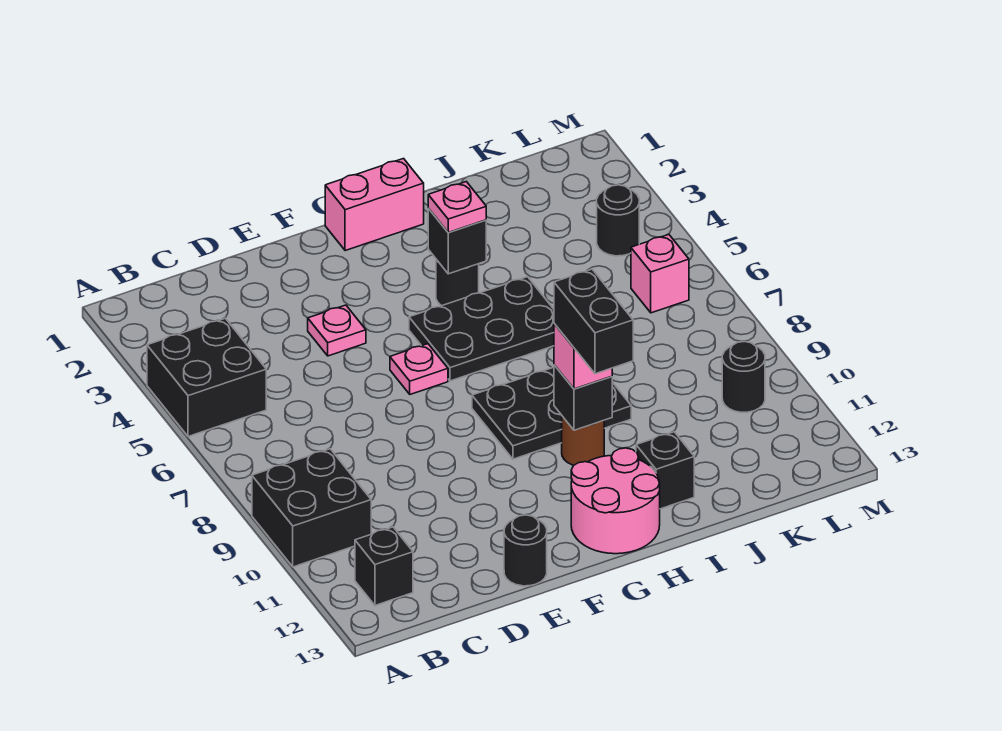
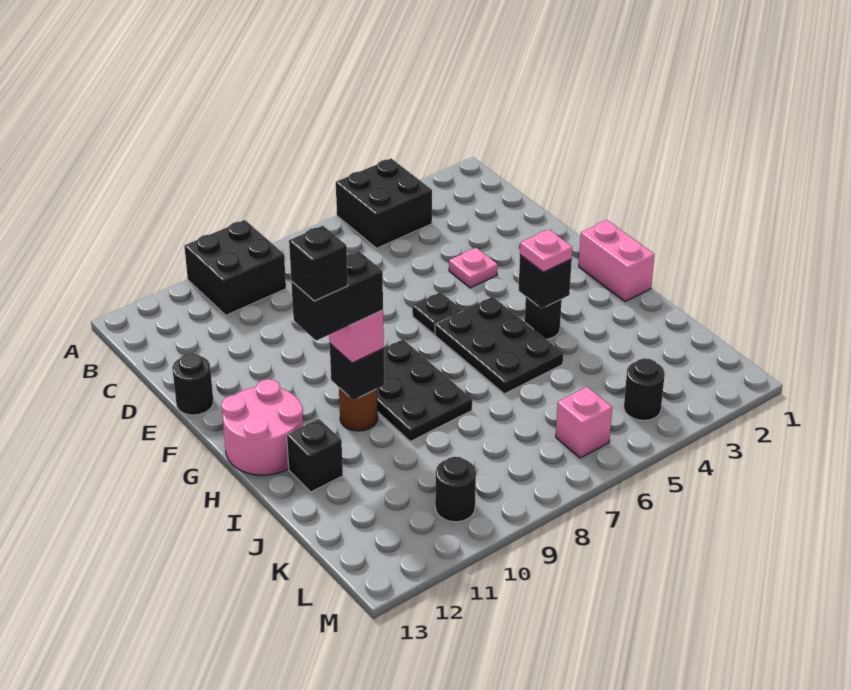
black brick B12 level 1 -> black brick H11 level 5
pink plate F6 level 1 -> black plate F6 level 1

